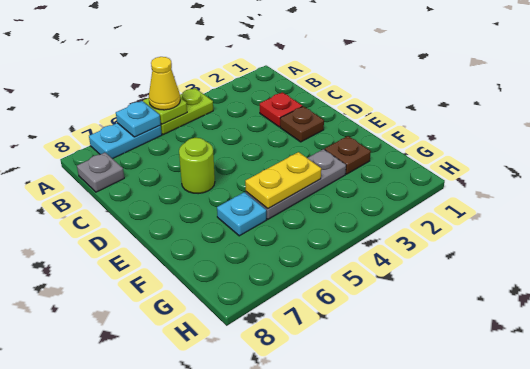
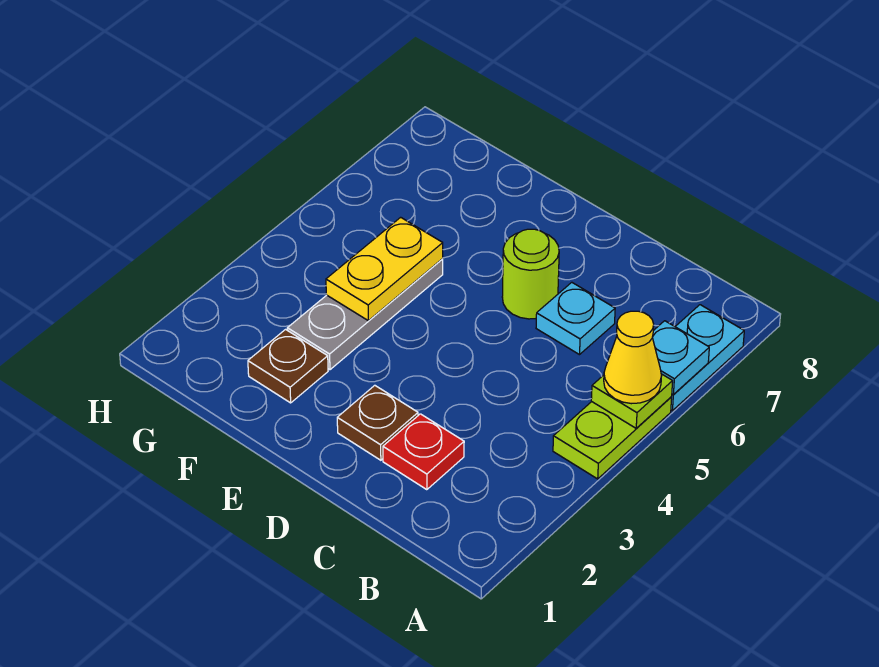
grey plate B8 level 1 -> none
cyan plate F6 level 1 -> cyan plate C6 level 1

